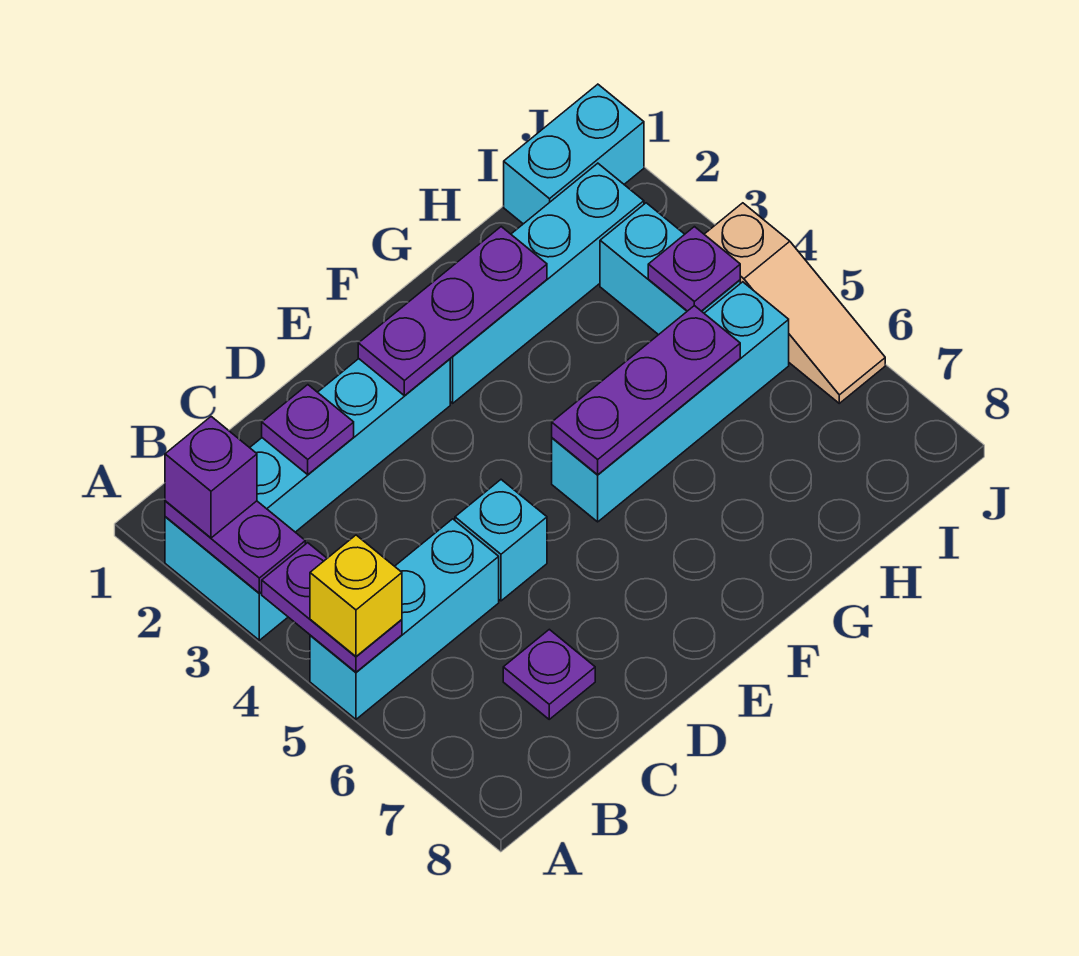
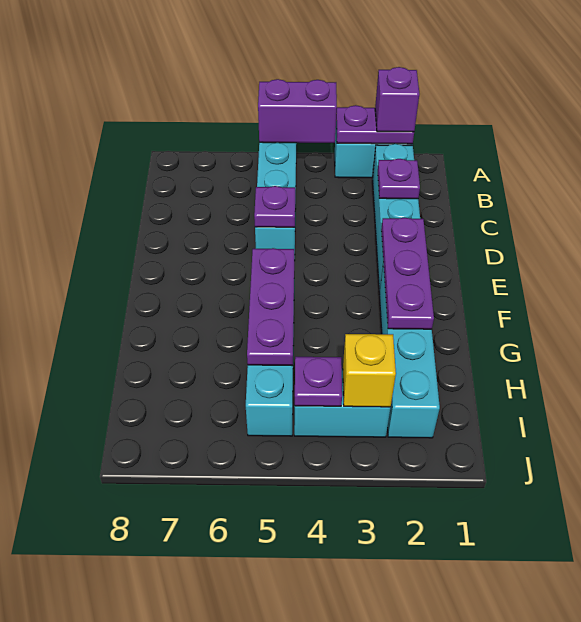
purple plate A4:A5 level 2 -> purple brick A4:A5 level 2
yellow brick A5 level 3 -> yellow brick I3 level 2
purple plate C7 level 1 -> purple plate D5 level 2
cyan brick I1:J1 level 1 -> none
tan slope J4:J6 level 1 top 4 -> none

